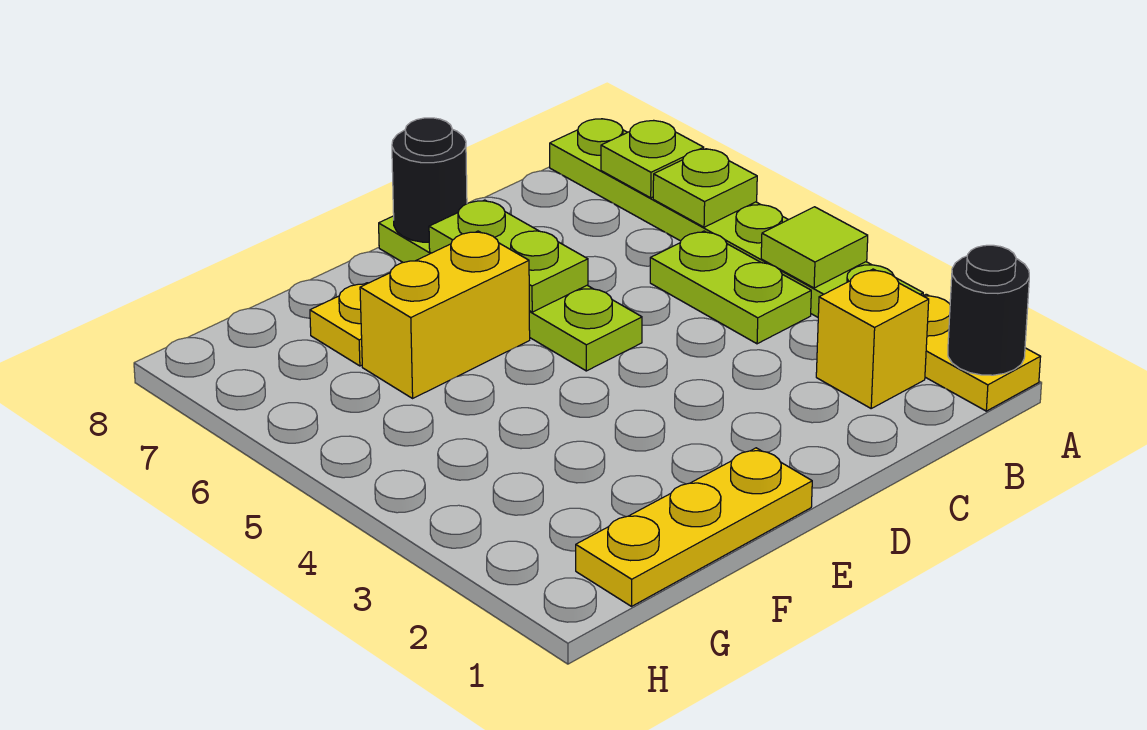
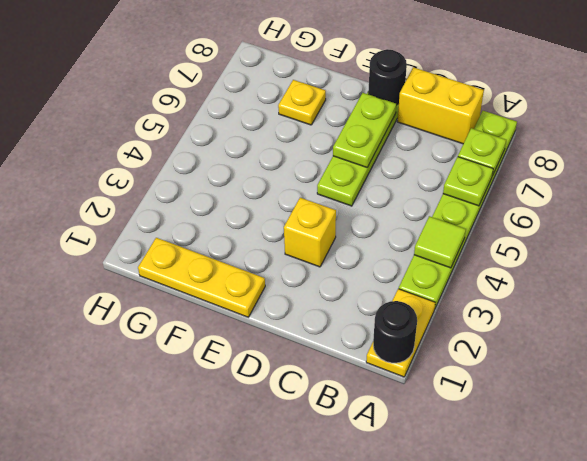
yellow brick B2 level 1 -> yellow brick D3 level 1
lime plate B4:B5 level 1 -> none
yellow brick E6:F6 level 1 -> yellow brick B8:C8 level 1

